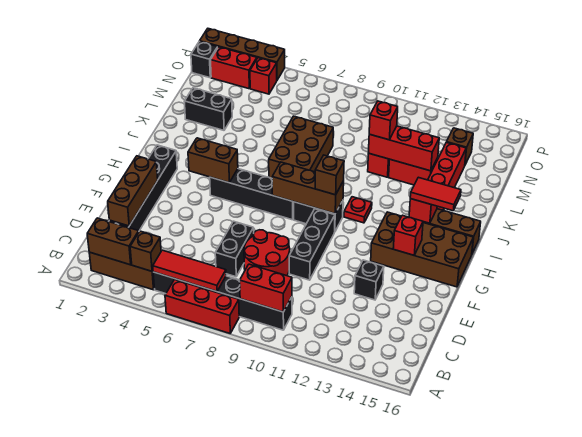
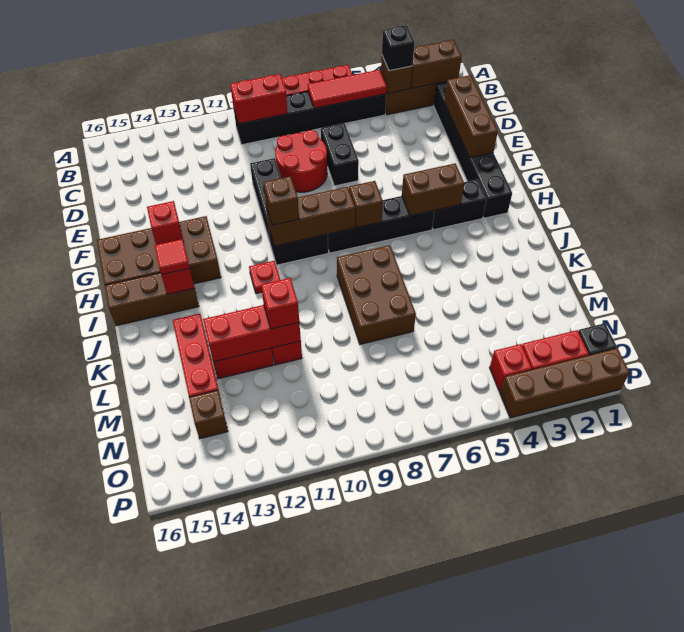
black brick E13 level 1 -> black brick B4 level 3
none -> brown brick H7 level 2
red tile I14:I15 level 3 -> red tile I14 level 3
black brick L2:L3 level 1 -> black brick H3:H4 level 1

